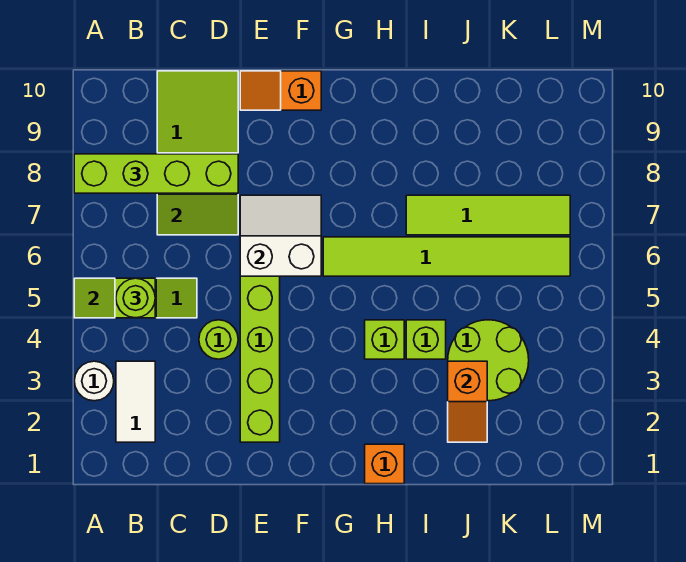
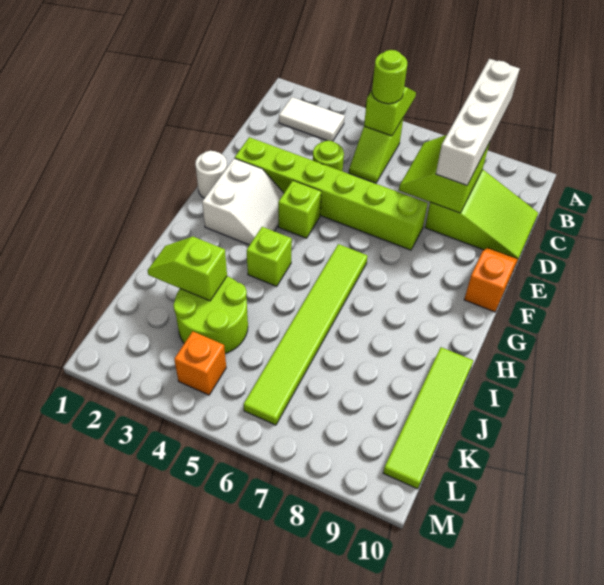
white round brick A3 level 1 -> white round brick F1 level 1
lime brick A8:D8 level 3 -> white brick A8:D8 level 3
white slope E6:F7 level 2 top 6 -> white slope F2:G3 level 1 top 2
orange brick H1 level 1 -> orange brick L4 level 1
lime brick I4 level 1 -> lime brick F4 level 1
lime tile I7:L7 level 1 -> lime tile I10:L10 level 1
orange slope J2:J3 level 2 top 3 -> lime slope J2:J3 level 2 top 3

